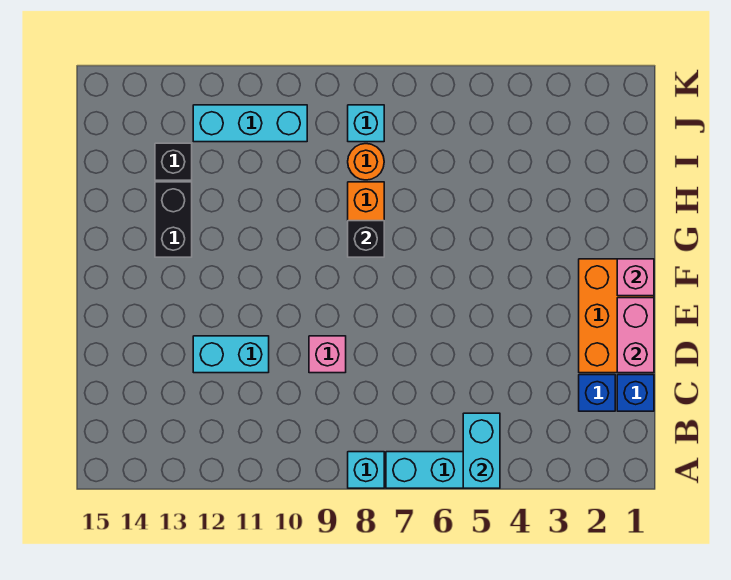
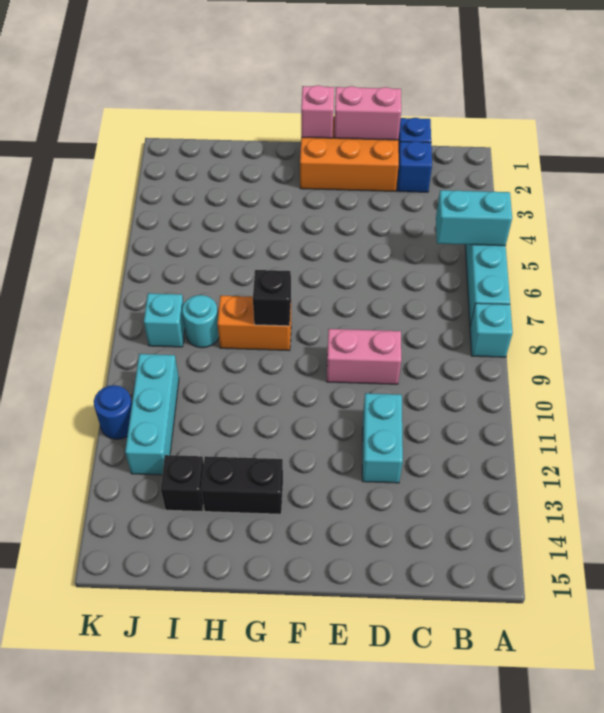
pink brick D9 level 1 -> pink brick D9:E9 level 1
orange round brick I8 level 1 -> cyan round brick I8 level 1
none -> blue round brick K11 level 1

